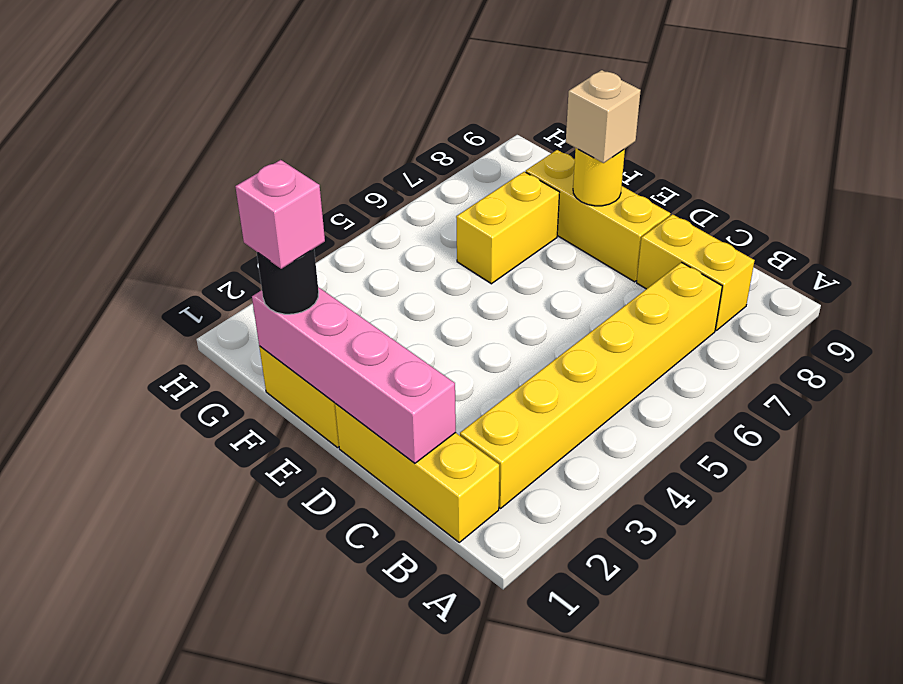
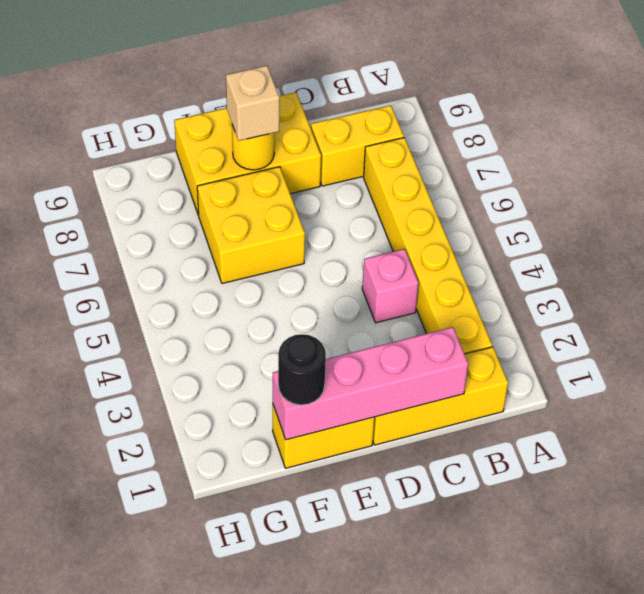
yellow brick D8:F8 level 1 -> yellow brick D8:F9 level 1
pink brick F1 level 4 -> pink brick C4 level 1
yellow brick F6:F7 level 1 -> yellow brick E6:F7 level 1

